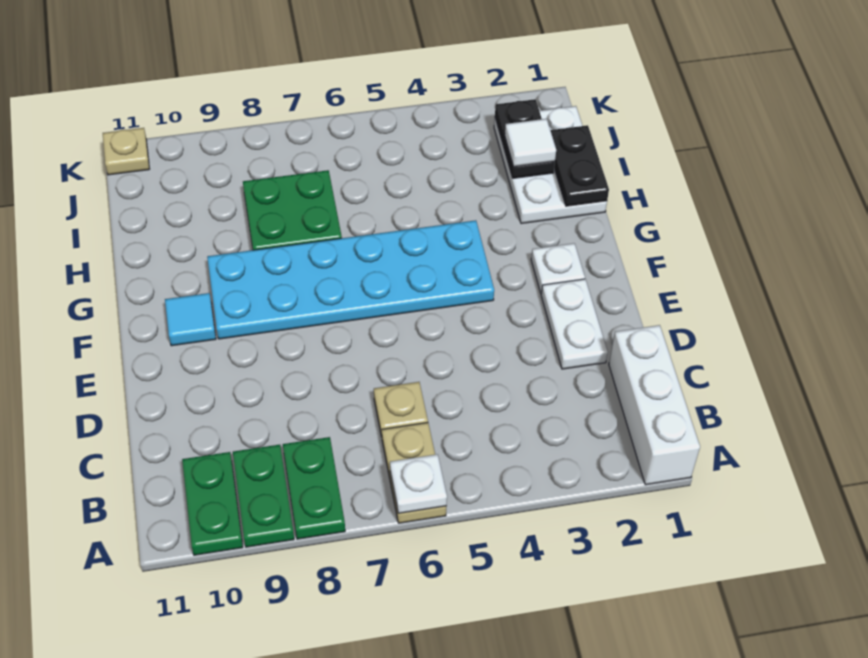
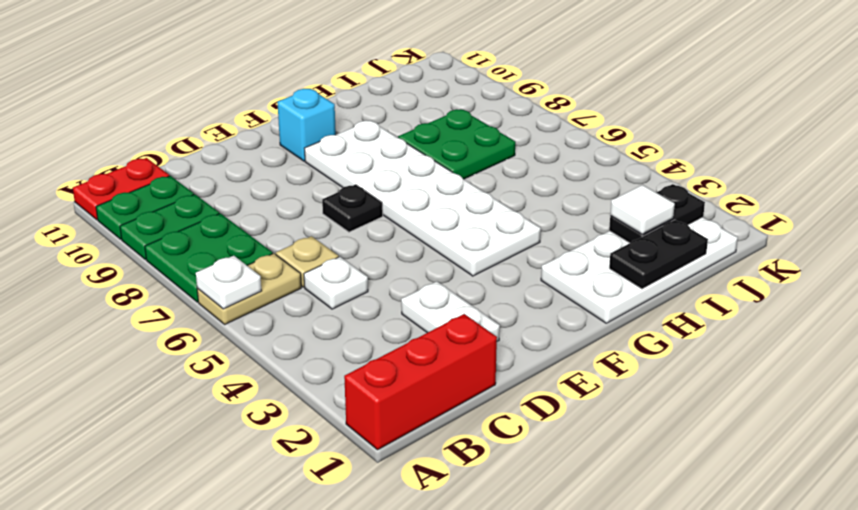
white brick A1:C1 level 1 -> red brick A1:C1 level 1
green plate A8:B8 level 1 -> green plate A7:B8 level 1
none -> red plate A11:B11 level 1
white plate D2:E2 level 1 -> white plate D2:D3 level 1
none -> black plate E7 level 1
white plate F2 level 1 -> white plate C5 level 1
cyan plate F4:G9 level 1 -> white plate F4:G9 level 1
cyan tile F10 level 1 -> cyan brick F10 level 1
white plate H1:J2 level 1 -> white plate G1:J2 level 1
tan plate K11 level 1 -> none

